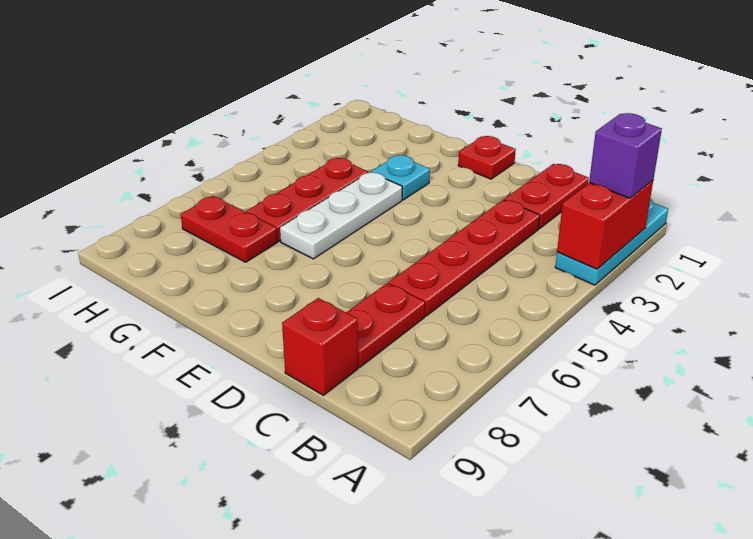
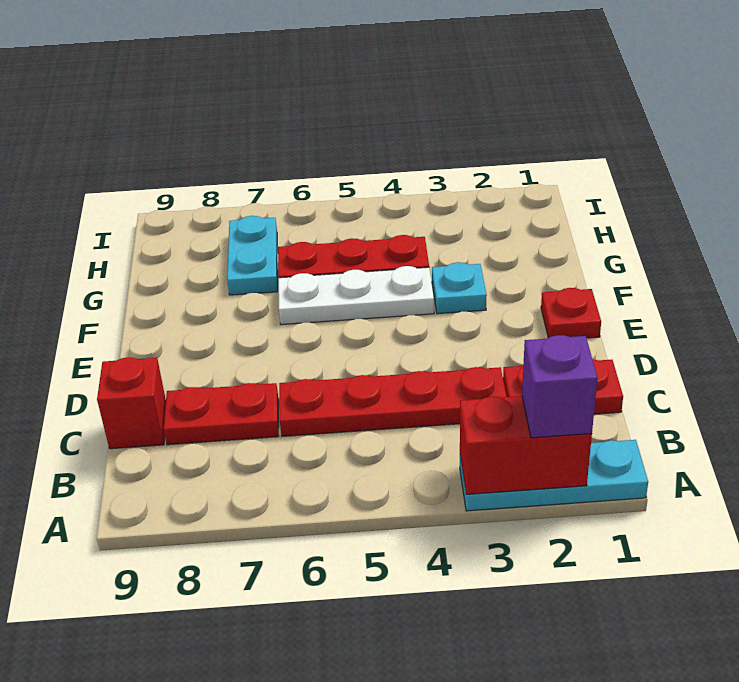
red plate G7:H7 level 1 -> cyan plate G7:H7 level 1

